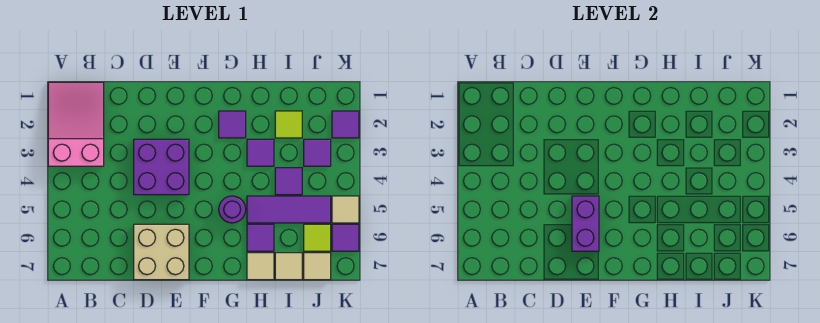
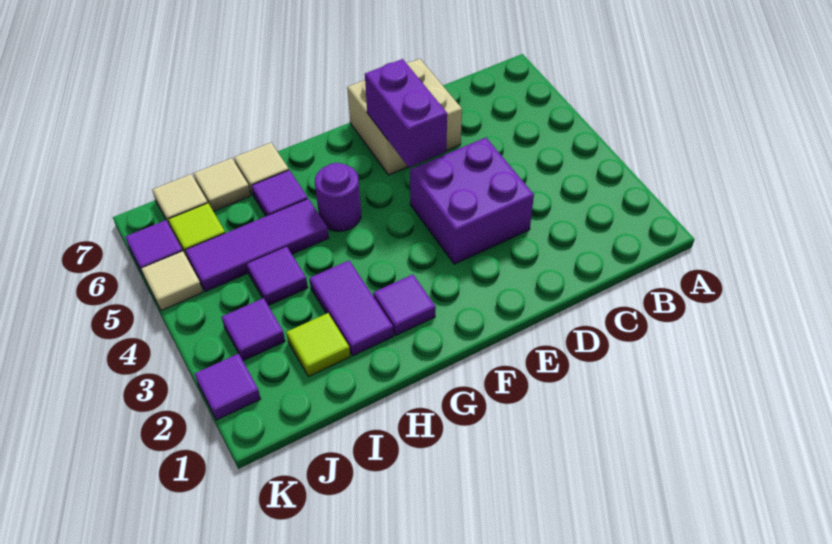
pink slope A1:B3 level 1 top 3 -> none
purple tile H3 level 1 -> purple tile H2:H3 level 1

